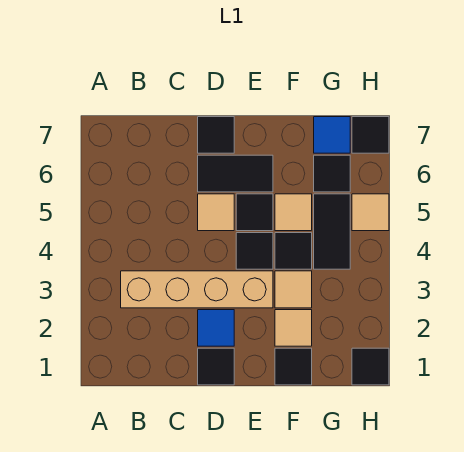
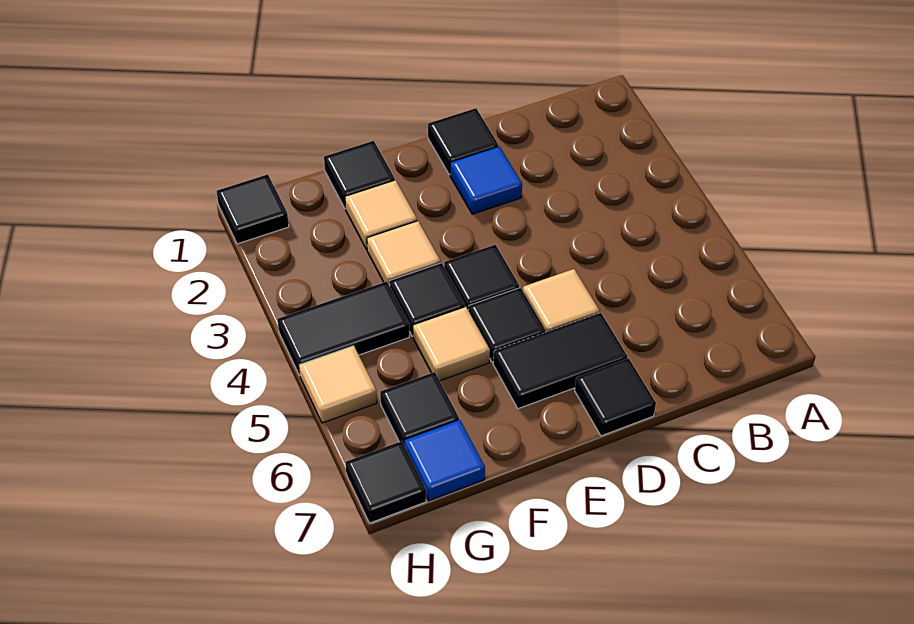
tan brick B3:E3 level 1 -> none
black tile G4:G5 level 1 -> black tile G4:H4 level 1

